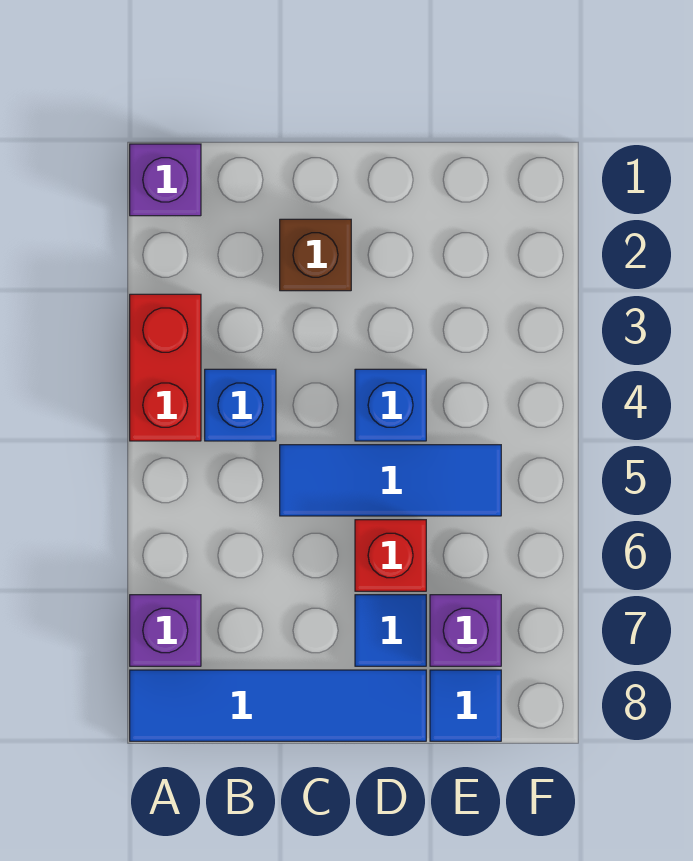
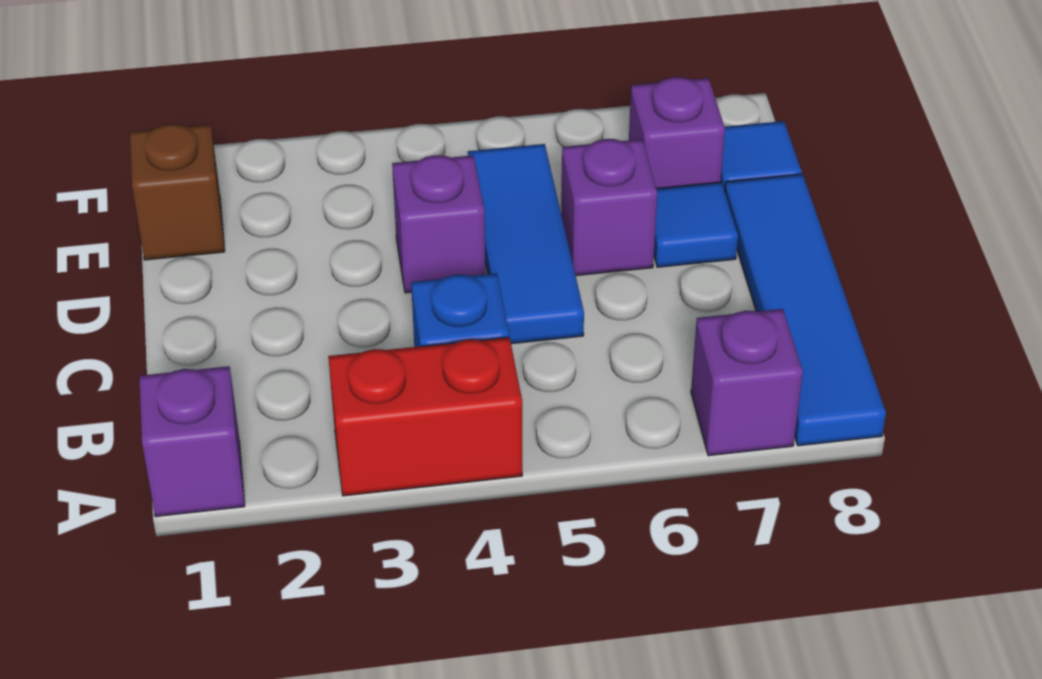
brown brick C2 level 1 -> brown brick E1 level 1
blue brick D4 level 1 -> purple brick D4 level 1
red brick D6 level 1 -> purple brick D6 level 1

